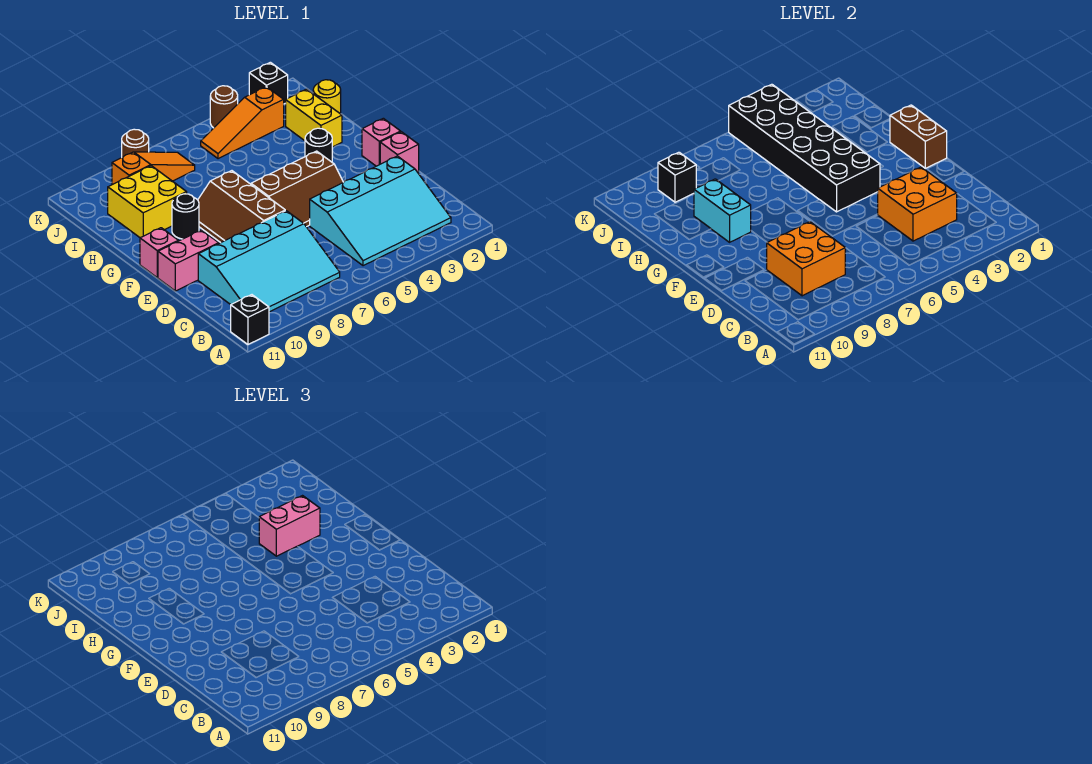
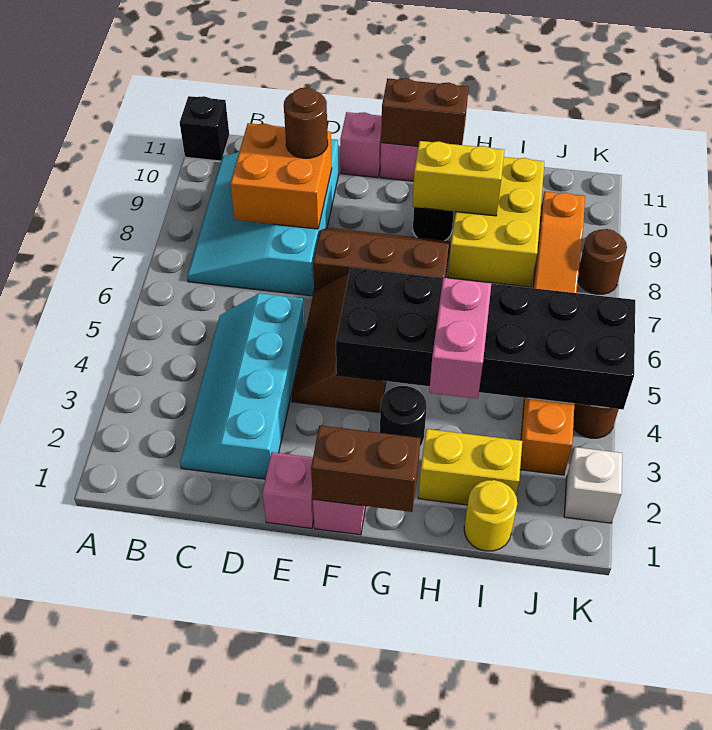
cyan slope B2:D5 level 1 top D -> cyan slope C2:D5 level 1 top D
orange brick C3:D4 level 2 -> none
none -> brown round brick D9 level 3
pink brick E10:E11 level 1 -> pink brick E11 level 1
none -> brown brick F11:G11 level 2
cyan brick G9:H9 level 2 -> yellow brick G9:H9 level 2
yellow brick H9:I10 level 1 -> yellow brick H8:I10 level 1
black brick J9 level 2 -> none
black brick K2 level 1 -> white brick K2 level 1

